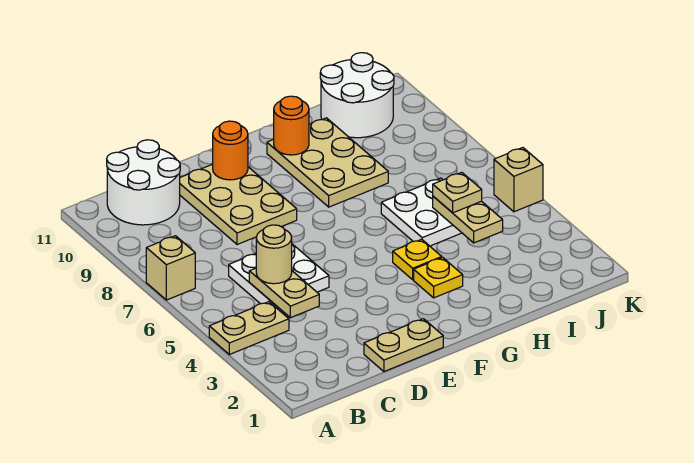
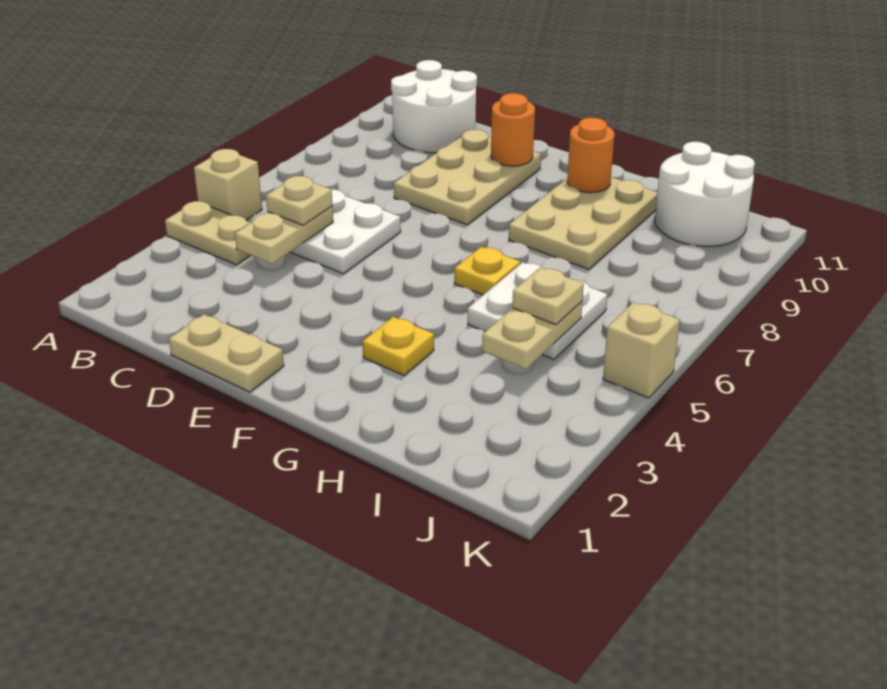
tan brick A7 level 1 -> tan brick A5 level 1
tan round brick C5 level 3 -> tan plate C5 level 3
yellow plate G4 level 1 -> yellow plate G6 level 1

